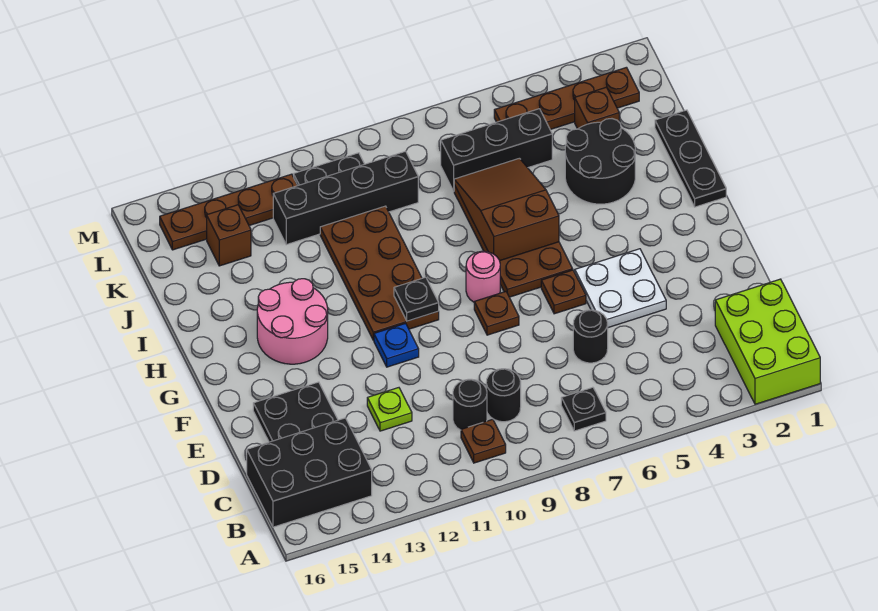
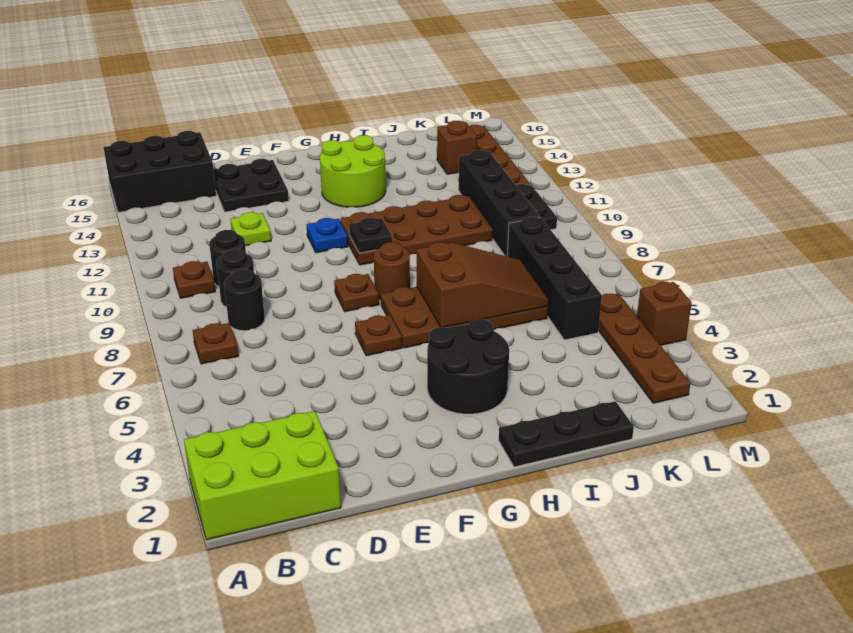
black plate B7 level 1 -> brown plate B7 level 1
black brick B14:C16 level 1 -> black brick A15:C16 level 1
black round brick D6 level 1 -> black round brick C8 level 1
white plate E4:F5 level 1 -> none
pink round brick G8 level 1 -> brown round brick G8 level 1
pink round brick G13:H14 level 1 -> lime round brick G13:H14 level 1
black round brick I3:J4 level 1 -> black round brick G3:H4 level 1
brown brick K3 level 1 -> brown brick M4 level 1
black brick K5:K7 level 1 -> black brick K5:K8 level 1

